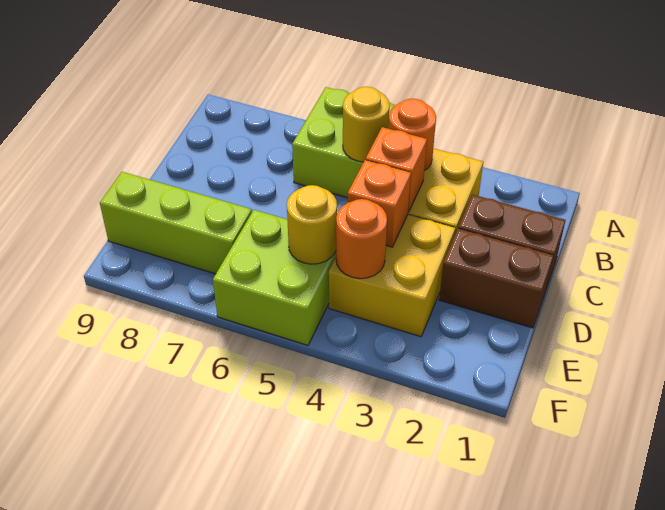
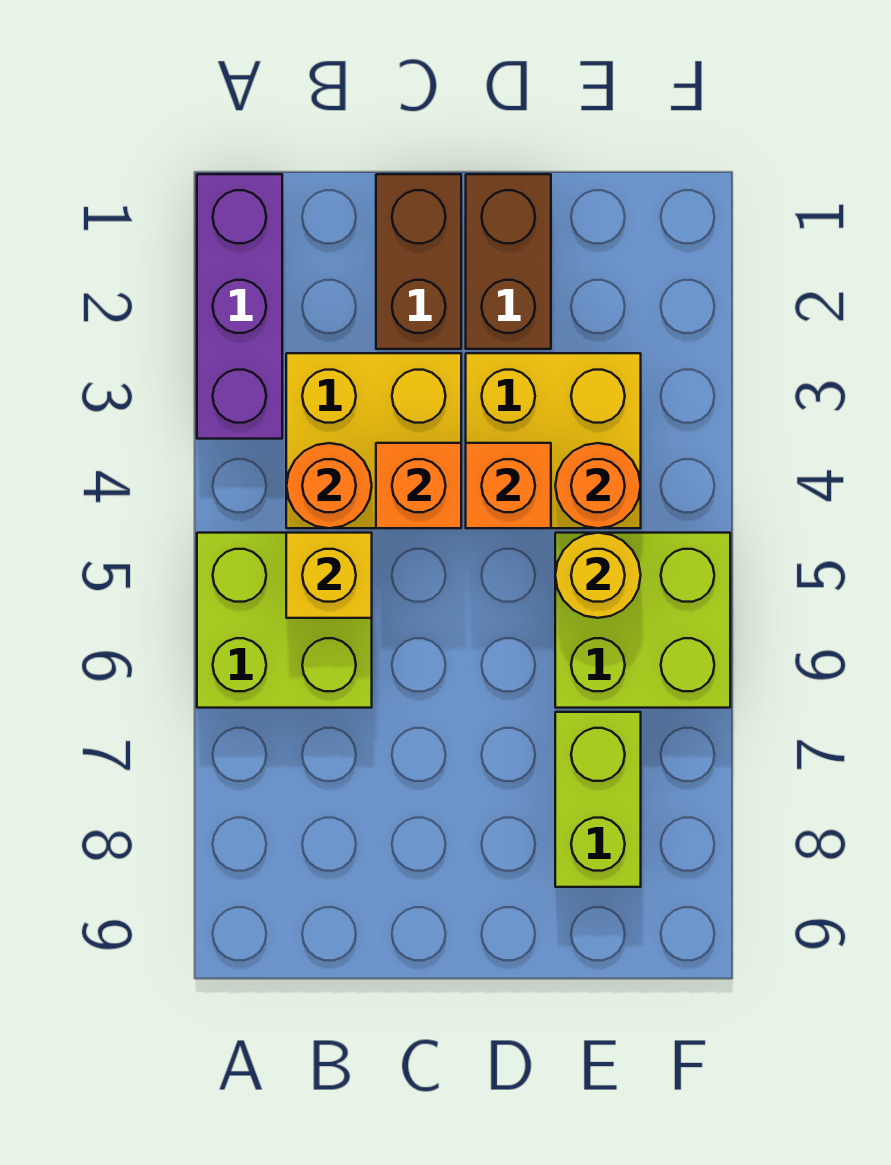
none -> purple brick A1:A3 level 1
yellow round brick B5 level 2 -> yellow brick B5 level 2
lime brick E7:E9 level 1 -> lime brick E7:E8 level 1

